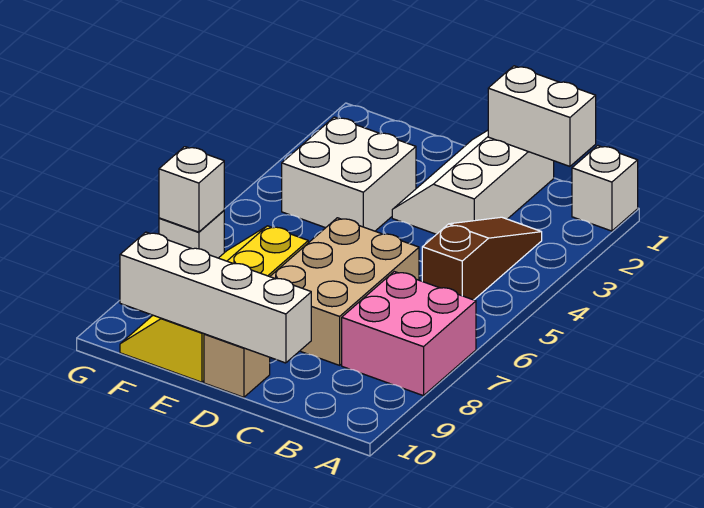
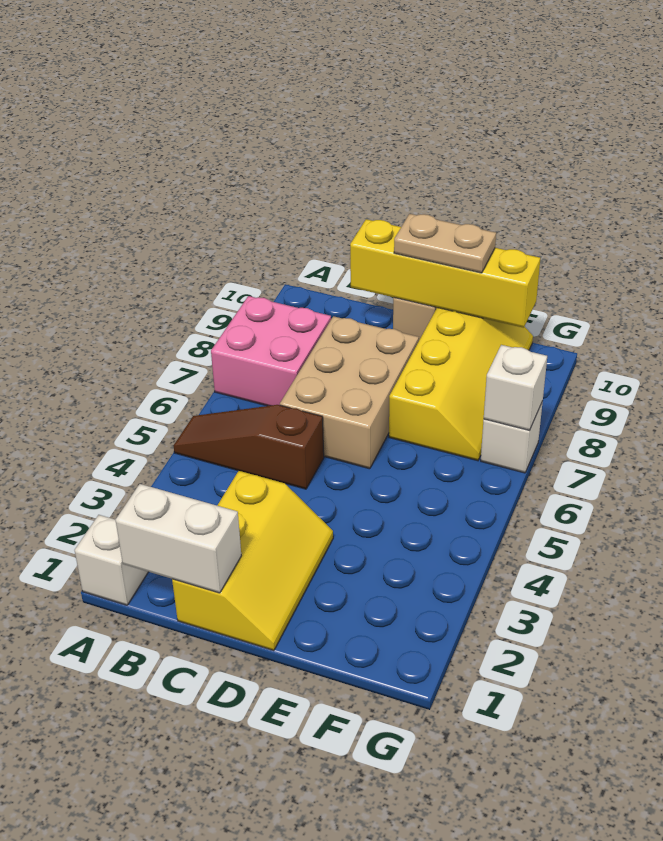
brown slope B3:B5 level 1 top 5 -> brown slope A5:C5 level 1 top C
white slope C1:D3 level 1 top C -> yellow slope C1:D3 level 1 top C
white brick C10:F10 level 2 -> yellow brick C10:F10 level 2
none -> tan plate D10:E10 level 3
white brick E3:F4 level 1 -> none

